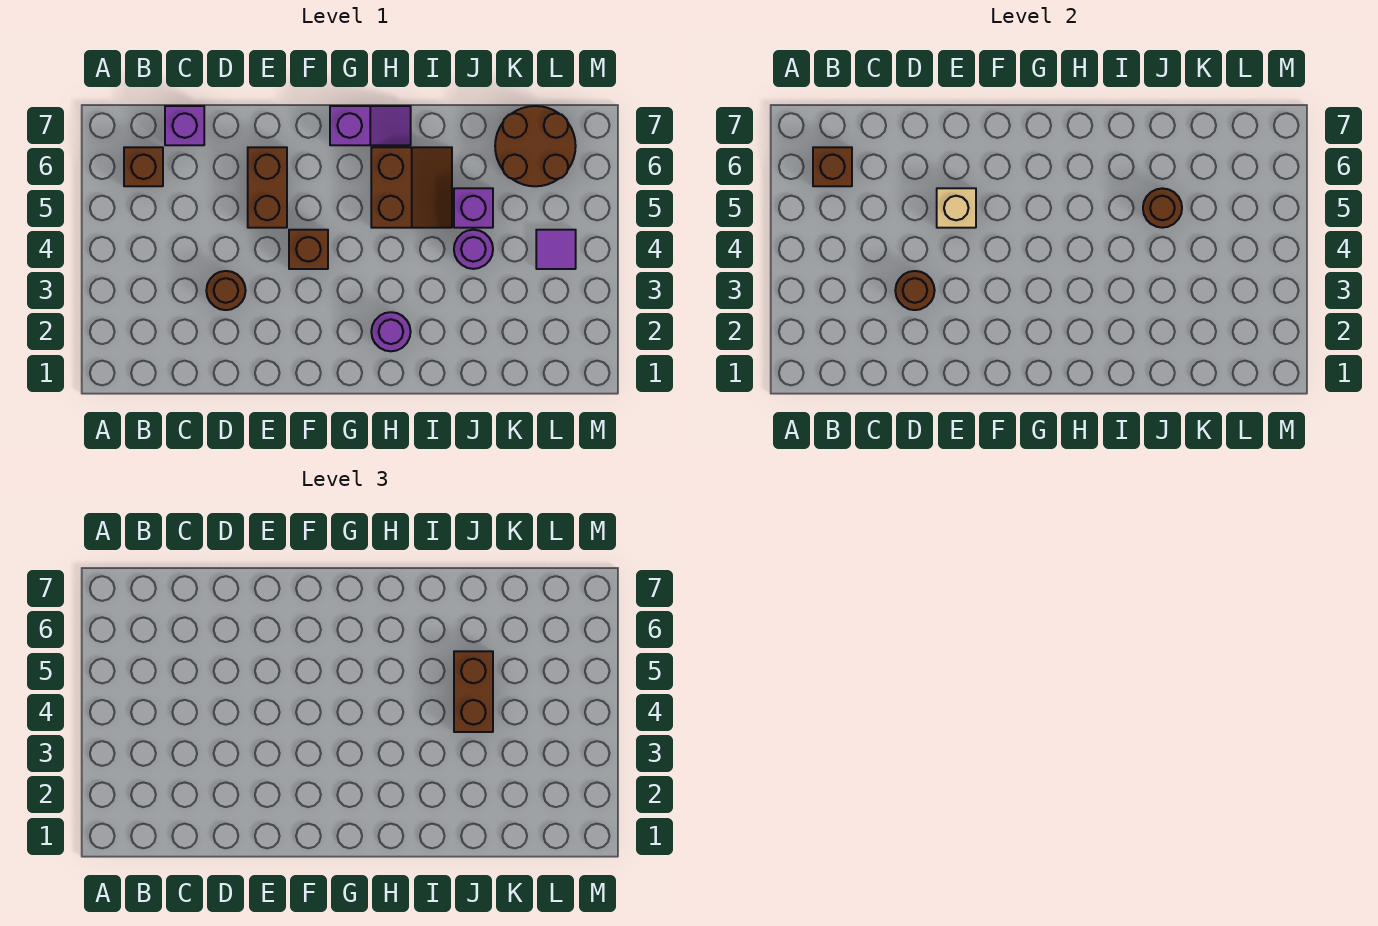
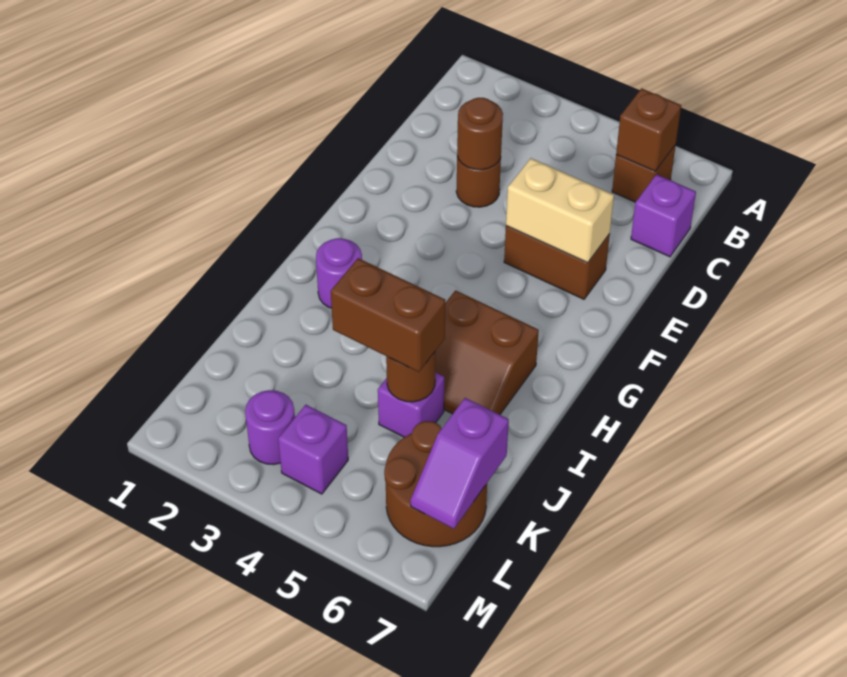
tan brick E5 level 2 -> tan brick E5:E6 level 2
brown brick F4 level 1 -> none
purple slope G7:H7 level 1 top G -> purple slope K7:L7 level 2 top K
purple round brick J4 level 1 -> purple round brick L3 level 1
purple tile L4 level 1 -> purple brick L4 level 1

